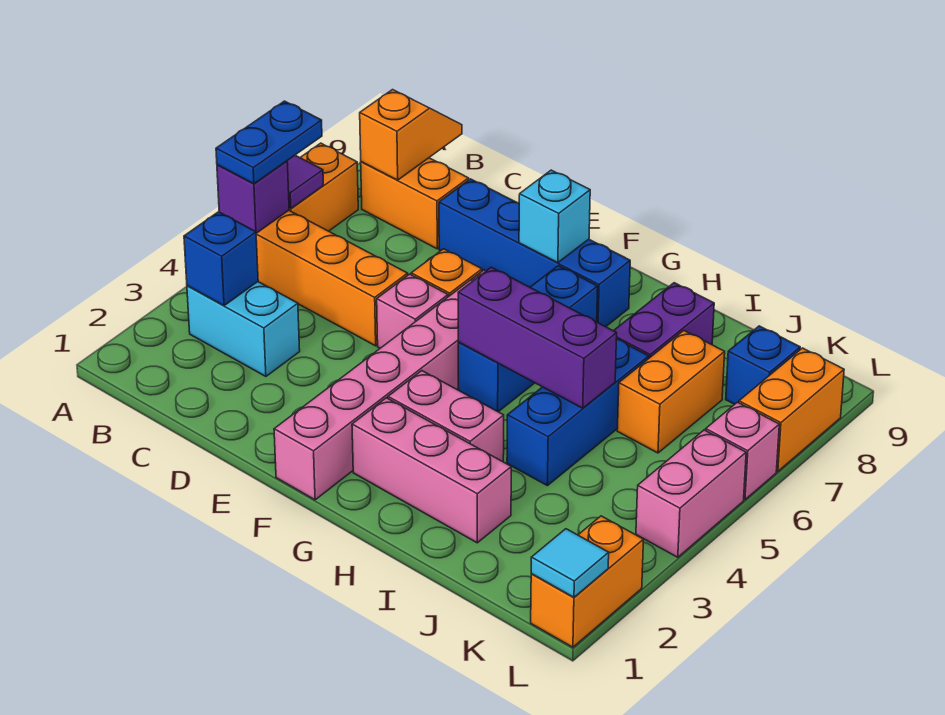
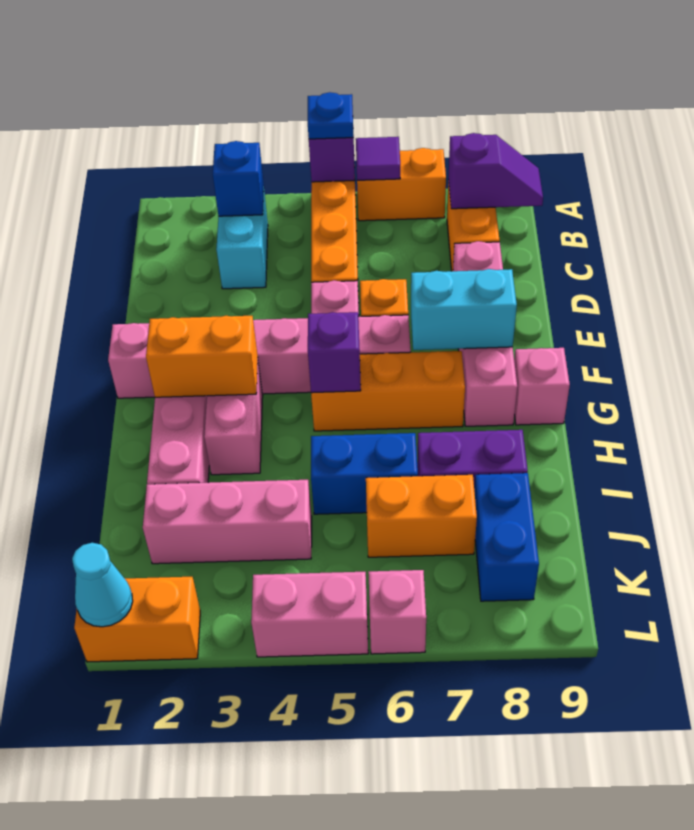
blue plate A5:A6 level 3 -> blue plate A5 level 3
orange slope B8:B9 level 2 top 8 -> purple slope B8:B9 level 2 top 8
blue brick D8:G8 level 1 -> pink brick D8:G8 level 1
cyan brick F8 level 2 -> cyan brick F7:F8 level 2
blue brick G5:G7 level 1 -> orange brick G5:G7 level 1
purple brick G5:I5 level 2 -> purple brick G5 level 2
none -> pink brick G9 level 1
blue brick I4:I6 level 1 -> blue brick I5:I6 level 1
none -> pink brick J2:J4 level 1
blue brick K8 level 1 -> blue brick J8:K8 level 1
cyan tile L1 level 2 -> cyan cone L1 level 2
orange brick L7:L8 level 1 -> orange brick G2:G3 level 2

